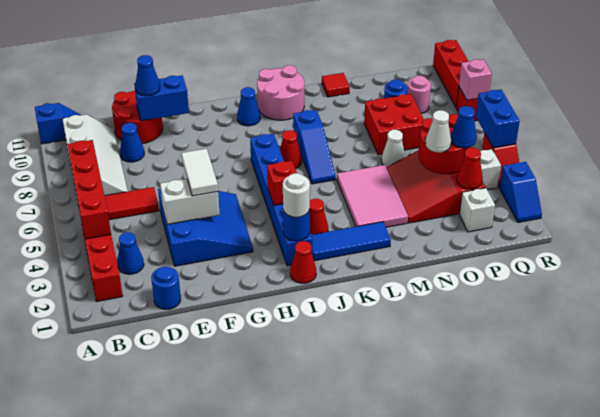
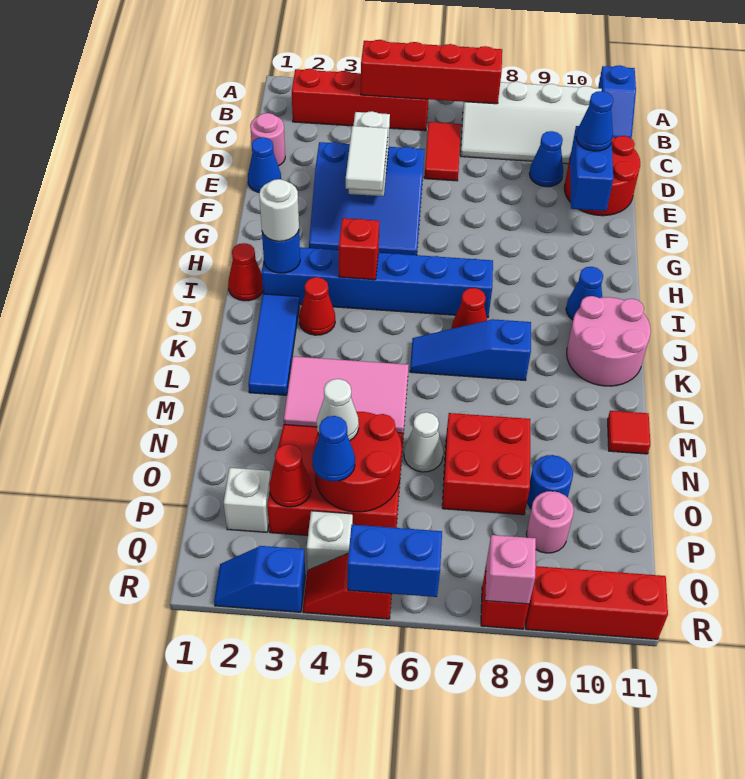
blue cone C3 level 1 -> blue cone E1 level 1
blue round brick D1 level 1 -> pink round brick D1 level 1
white tile F4:F5 level 3 -> white tile F4:G4 level 3

